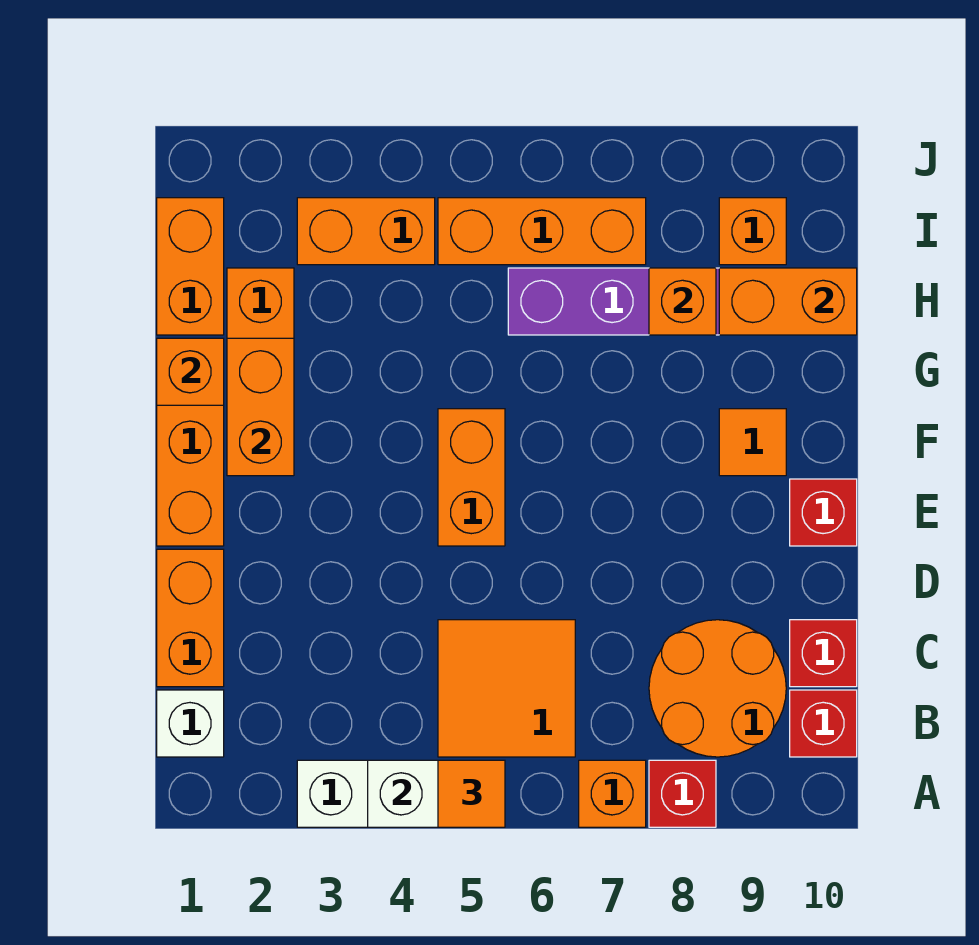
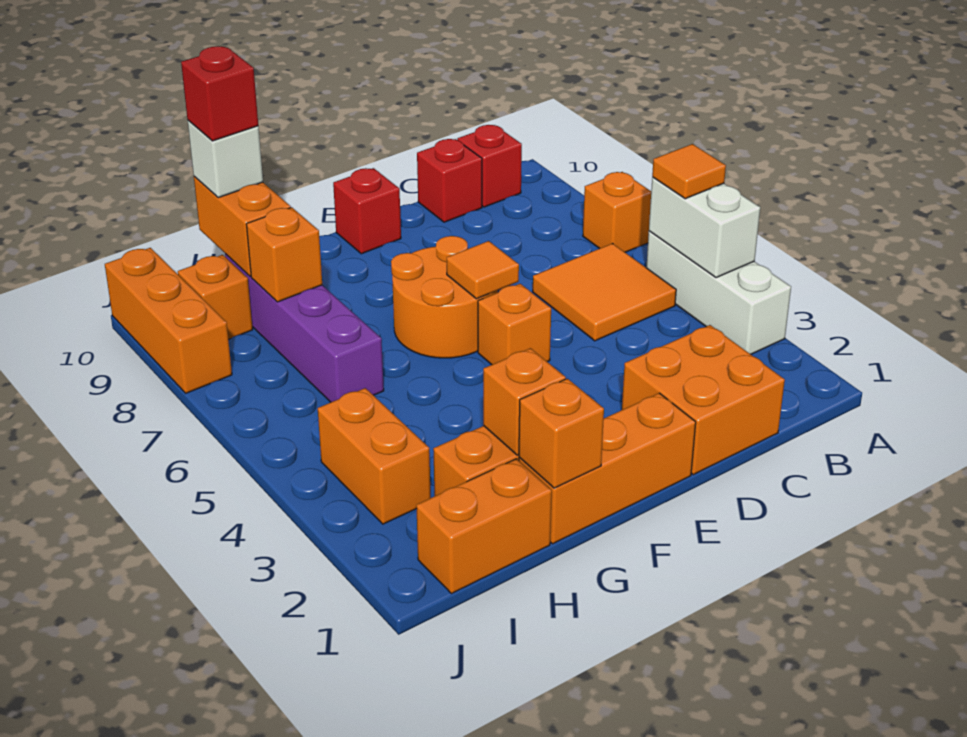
red brick A8 level 1 -> red brick H10 level 4
white brick B1 level 1 -> white brick H10 level 3
orange round brick B8:C9 level 1 -> orange round brick E6:F7 level 1
orange brick C1:D1 level 1 -> orange brick C1:D2 level 1
orange brick E5:F5 level 1 -> orange brick E5 level 1
orange brick F2:G2 level 2 -> orange brick G2 level 2
orange tile F9 level 1 -> orange tile E6 level 2
orange brick I5:I7 level 1 -> orange brick J8:J10 level 1

